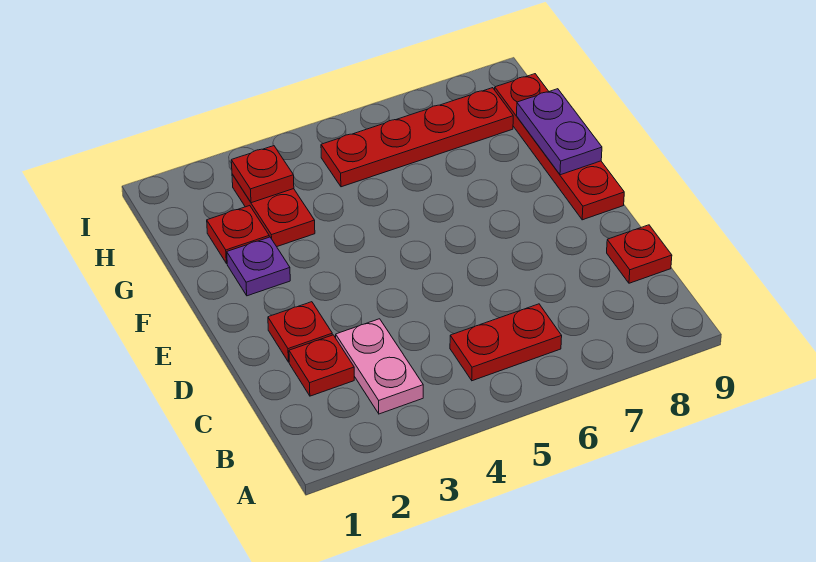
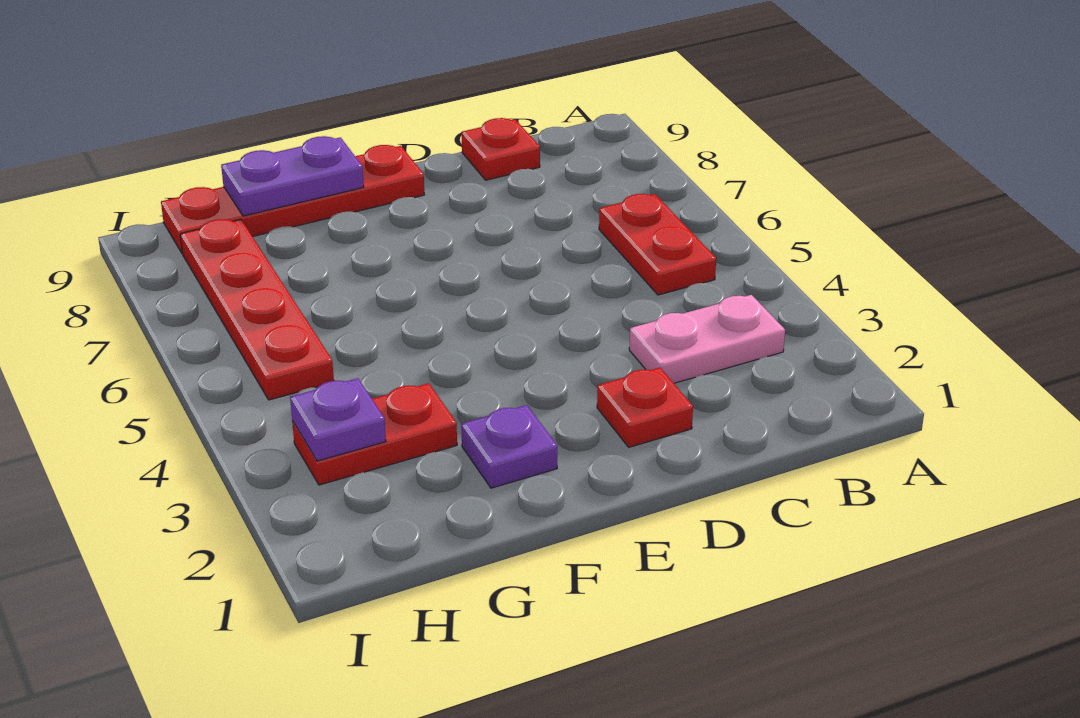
red plate C2 level 1 -> none
red plate G2 level 1 -> none
red plate H3 level 2 -> purple plate H3 level 2

